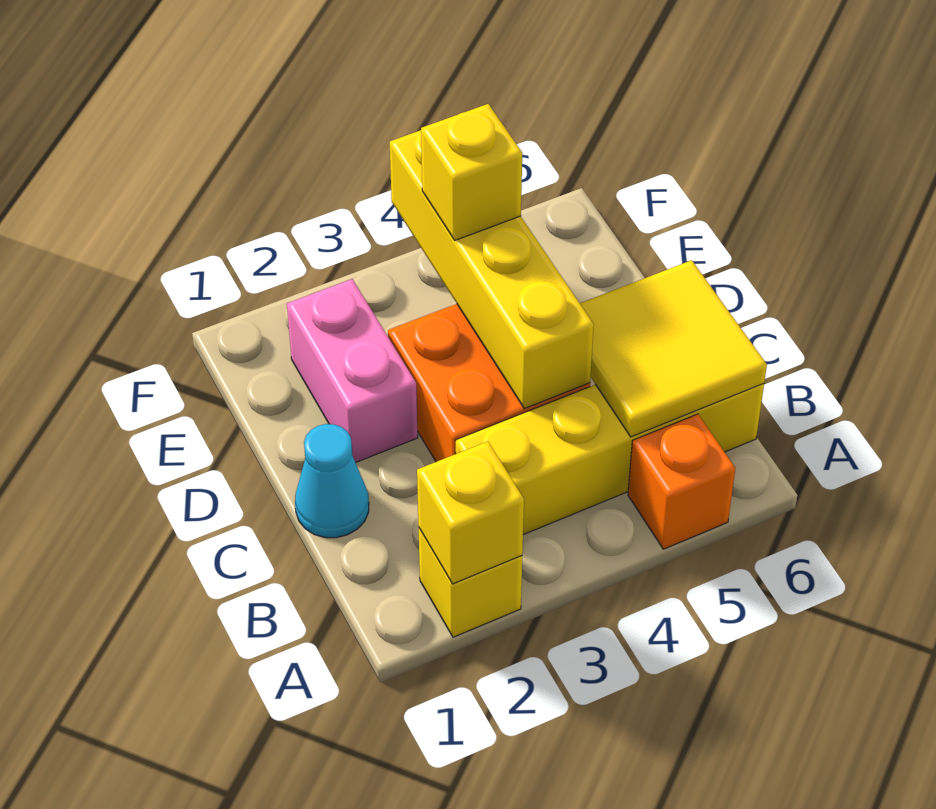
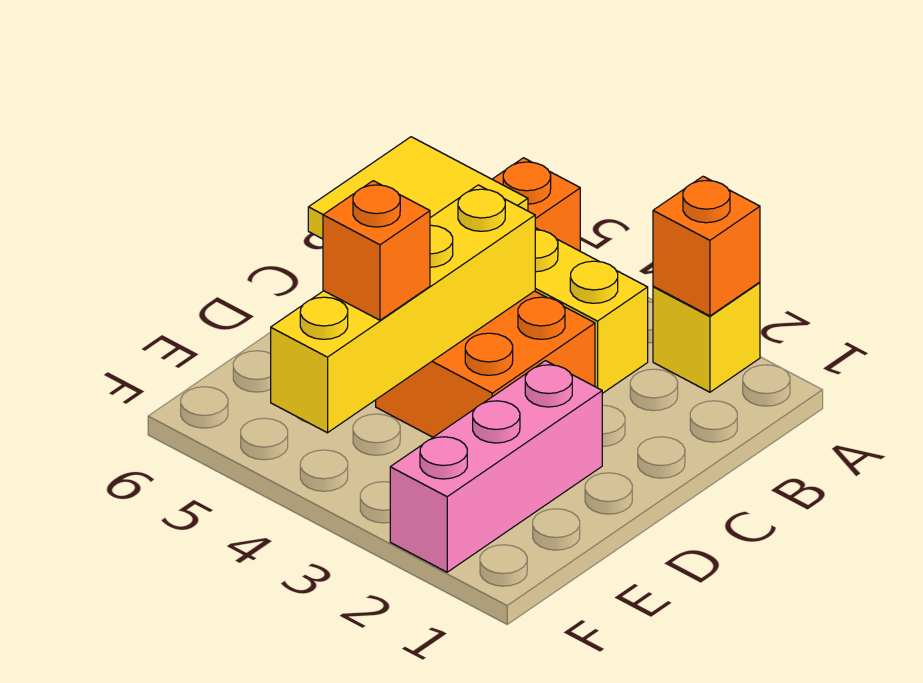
yellow brick A2 level 2 -> orange brick A2 level 2
cyan cone C1 level 1 -> none
pink brick D2:E2 level 1 -> pink brick D2:F2 level 1
yellow brick E4 level 3 -> orange brick E4 level 3

